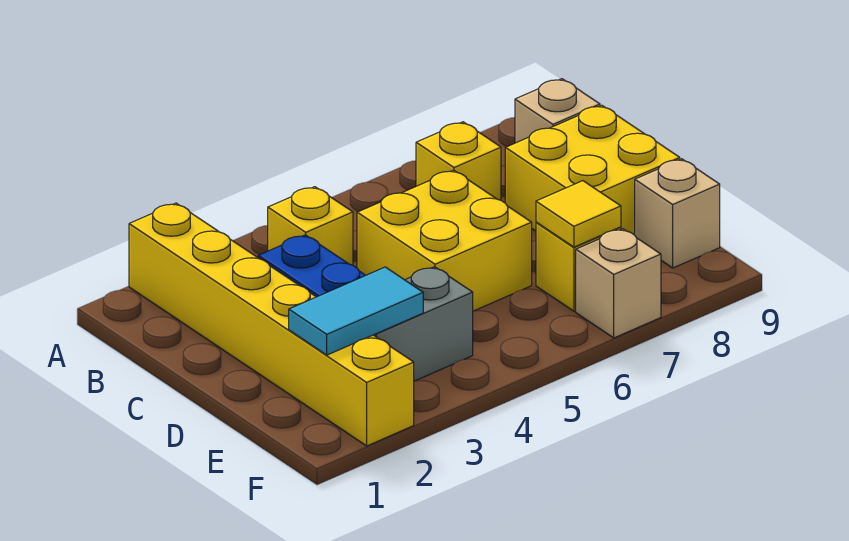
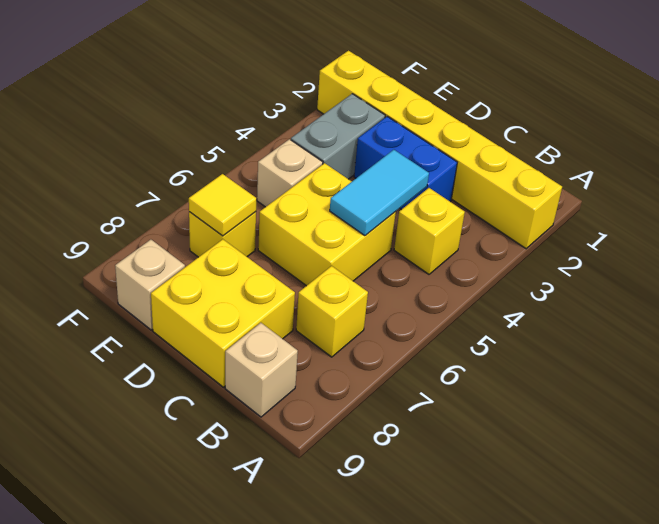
cyan tile E2:E3 level 2 -> cyan tile C4:C5 level 2
tan brick F7 level 1 -> tan brick E5 level 1

